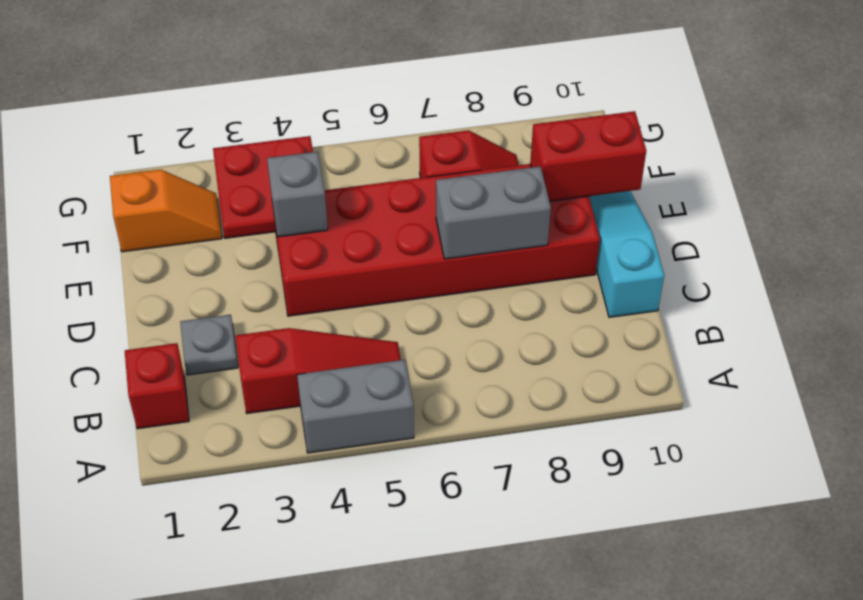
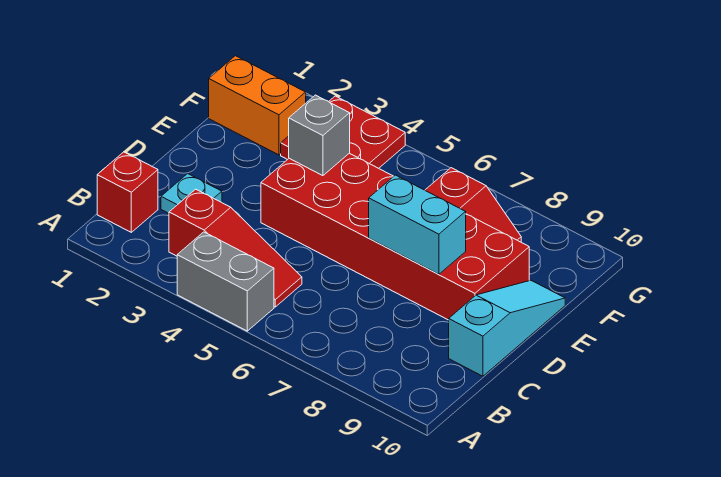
grey plate C2 level 1 -> cyan plate C2 level 1
grey brick D7:D8 level 2 -> cyan brick D7:D8 level 2
red brick E9:E10 level 2 -> none
orange slope F1:F2 level 1 top 1 -> orange brick F1:F2 level 1

